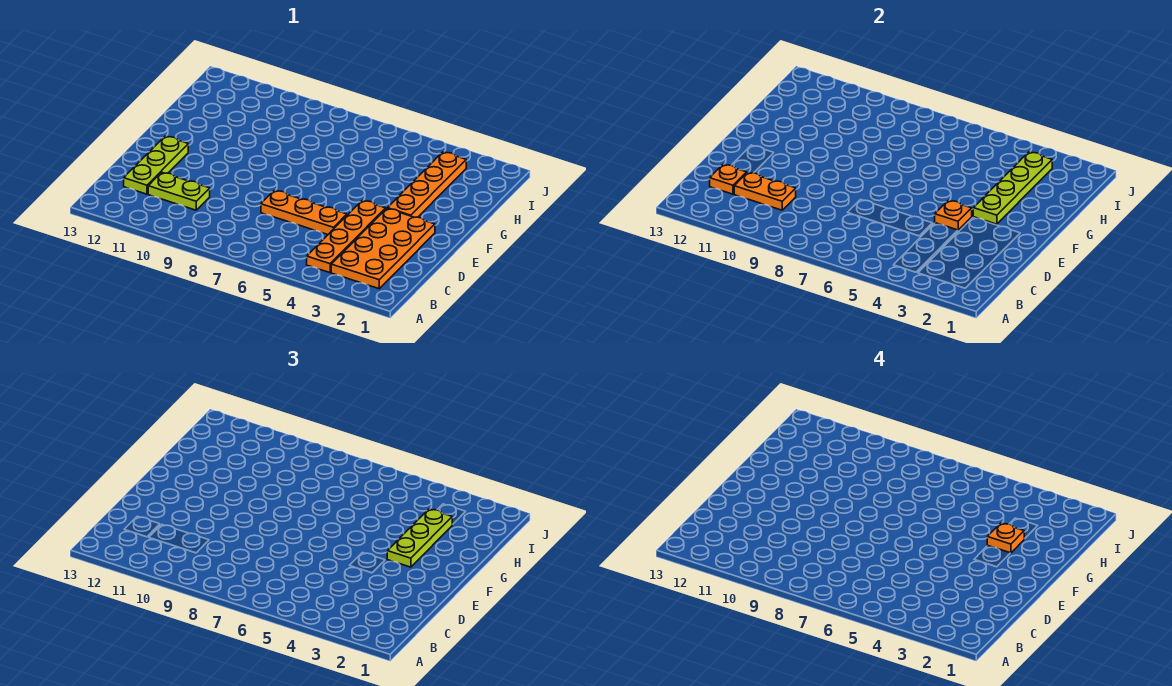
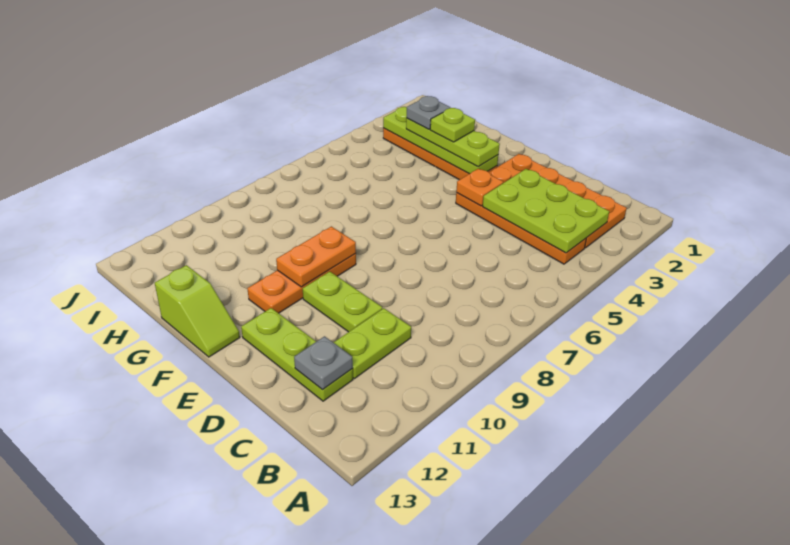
none -> lime plate B3:D4 level 2
orange plate C10:C11 level 2 -> orange plate F9:F10 level 2
orange plate C12 level 2 -> grey plate C12 level 2
orange plate D5:D7 level 1 -> orange plate F9:F11 level 1
none -> lime plate D10:E10 level 1
none -> lime slope F13:G13 level 1 top G
orange plate G3 level 4 -> lime plate G3 level 4
none -> grey plate H3 level 4

